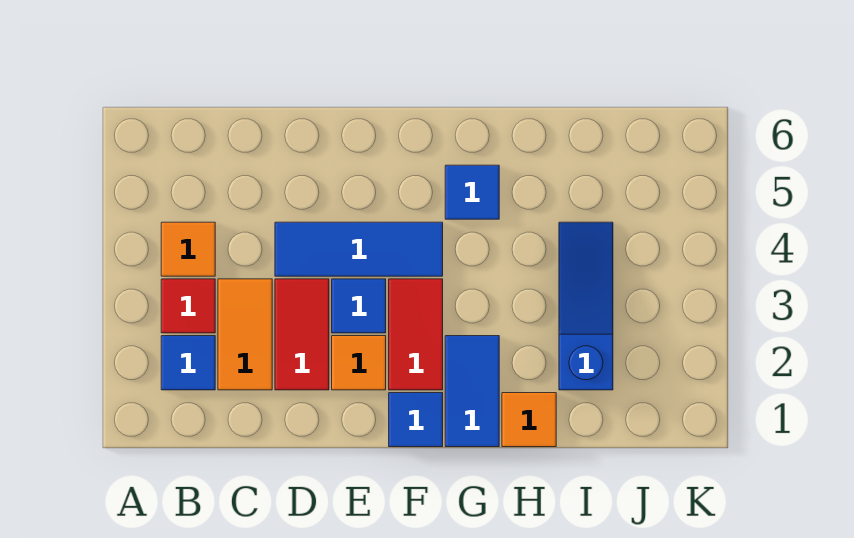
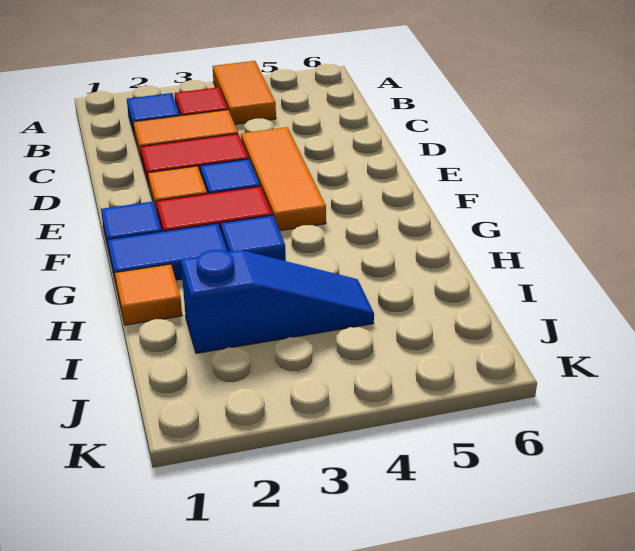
orange tile B4 level 1 -> orange tile A4:B4 level 1
blue tile D4:F4 level 1 -> orange tile D4:F4 level 1
blue tile G5 level 1 -> blue tile G3 level 1

